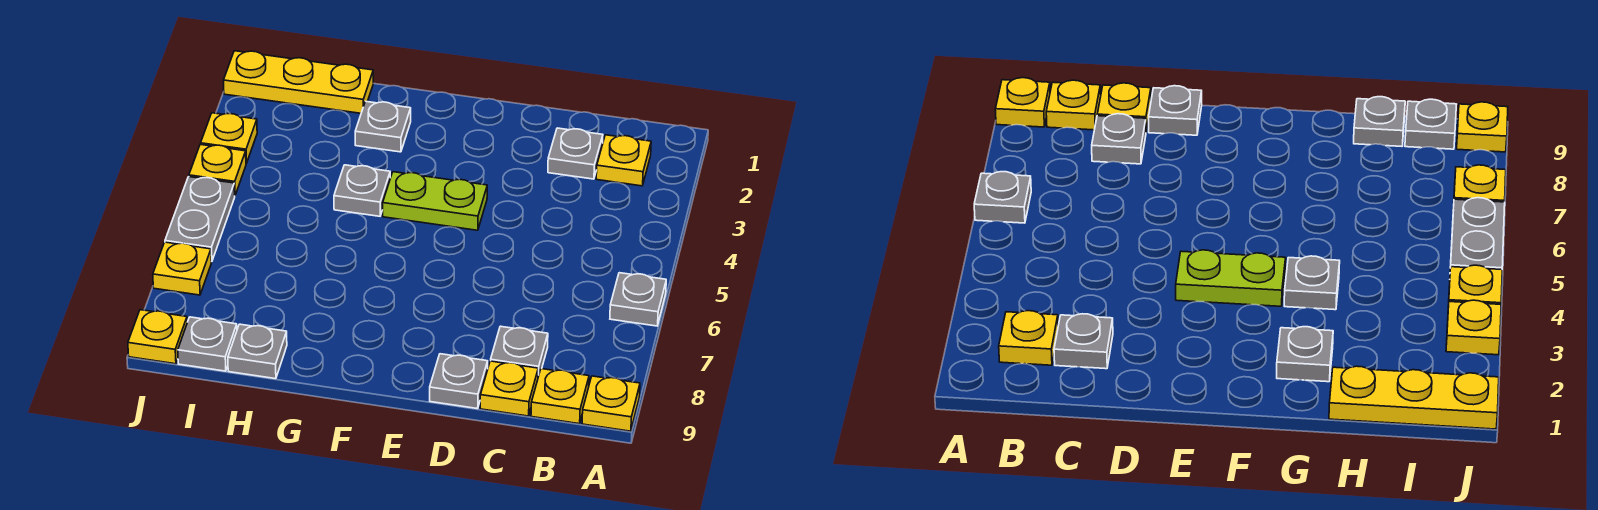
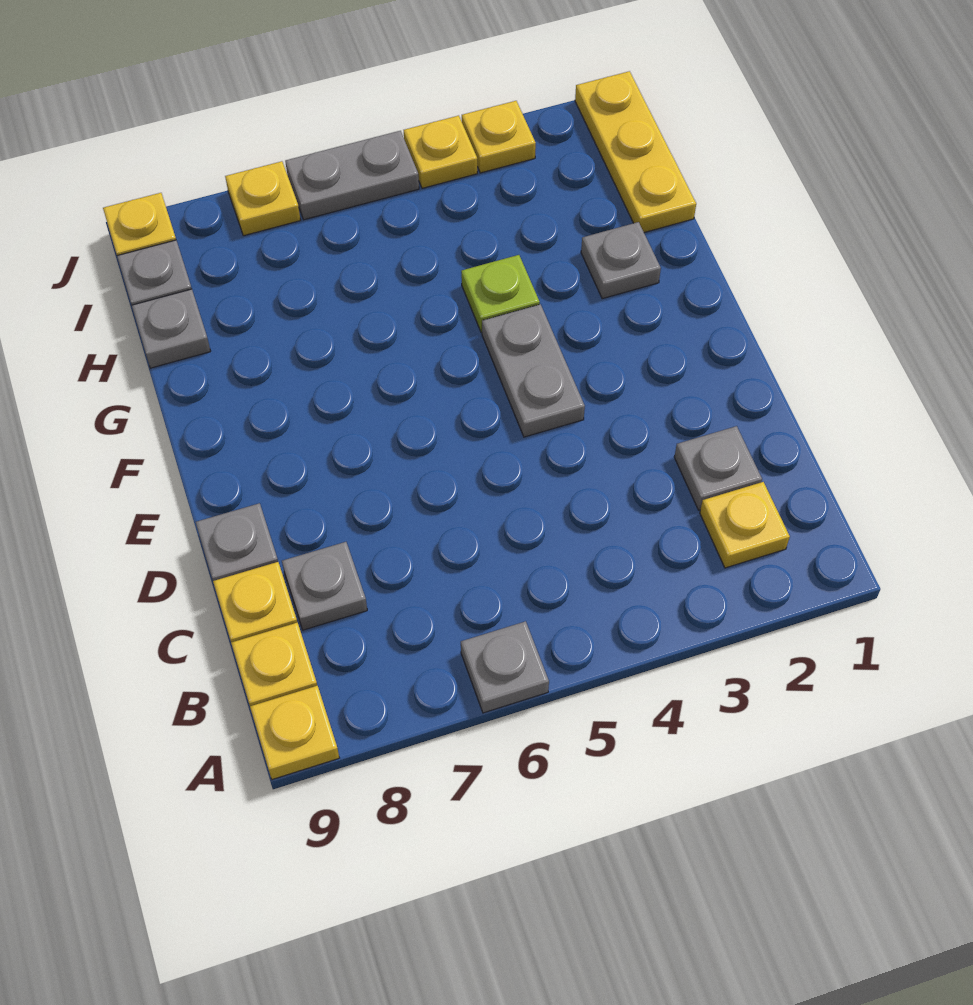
lime plate E4:F4 level 1 -> grey plate E4:F4 level 1
grey plate G4 level 1 -> lime plate G4 level 1

